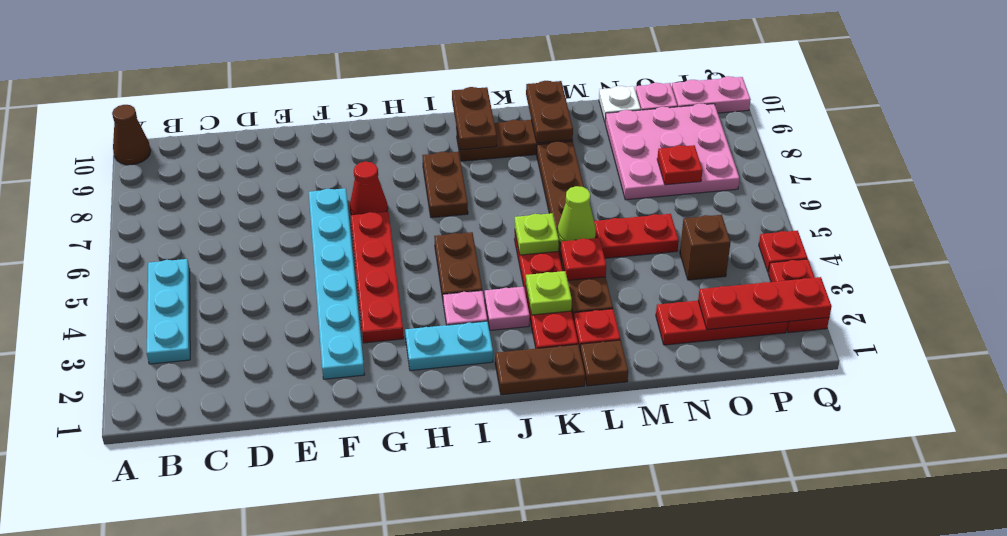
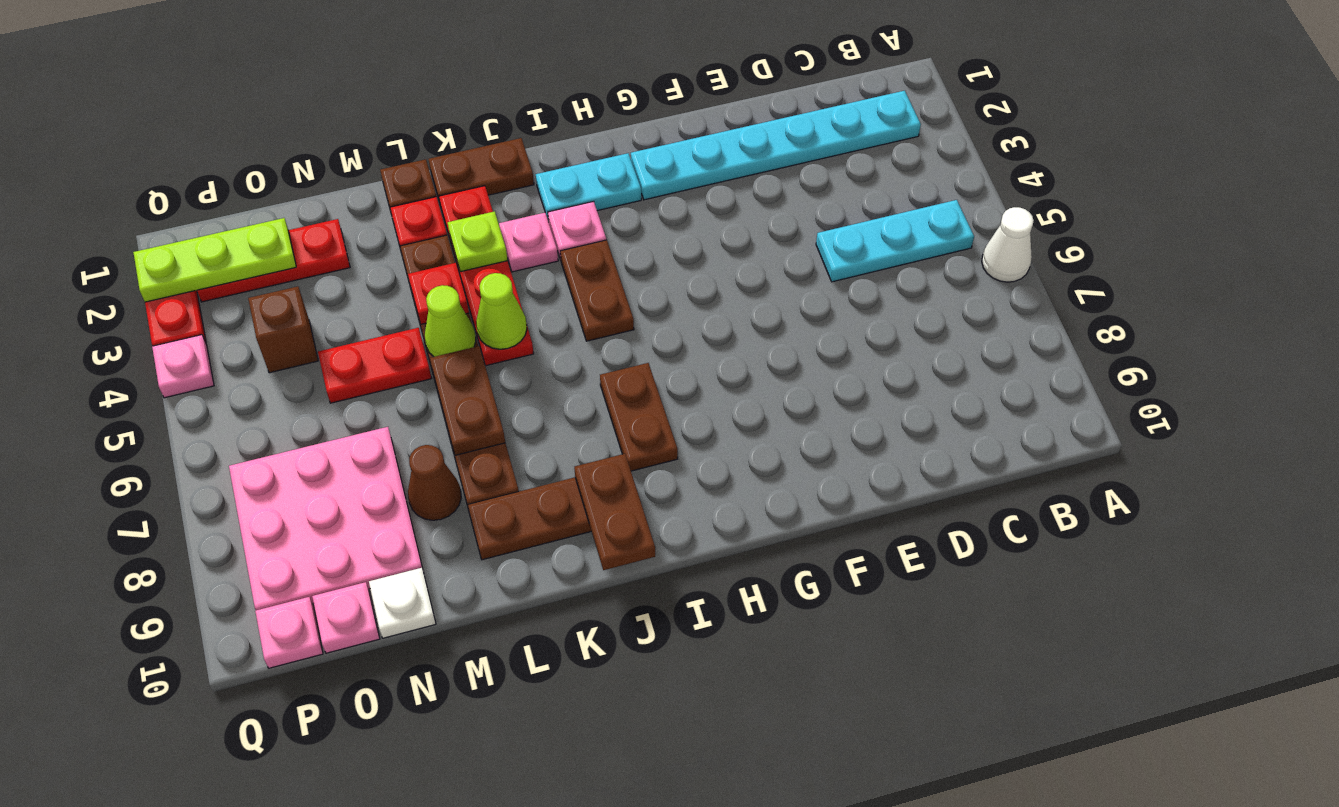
none -> white cone A6 level 1
brown cone A10 level 1 -> brown cone M8 level 1
cyan plate B3:B5 level 1 -> cyan plate B5:D5 level 1
cyan plate F2:F7 level 1 -> cyan plate B2:G2 level 1
red plate G3:G6 level 1 -> none
red cone G7 level 1 -> none
lime plate K5 level 2 -> lime cone K5 level 2
brown plate L9:L10 level 2 -> brown plate L6:L7 level 2
red plate O2:Q2 level 2 -> lime plate O2:Q2 level 2
red plate O7 level 2 -> none
pink plate P10:Q10 level 1 -> pink plate P10 level 1
red plate Q4 level 1 -> pink plate Q4 level 1

